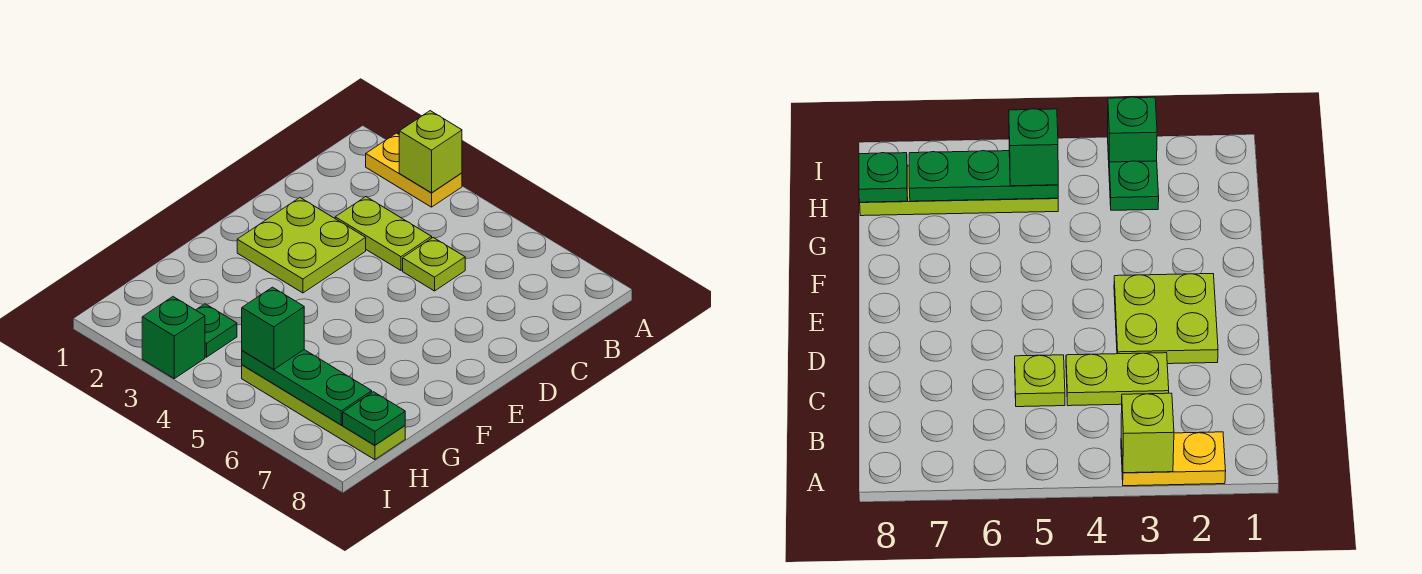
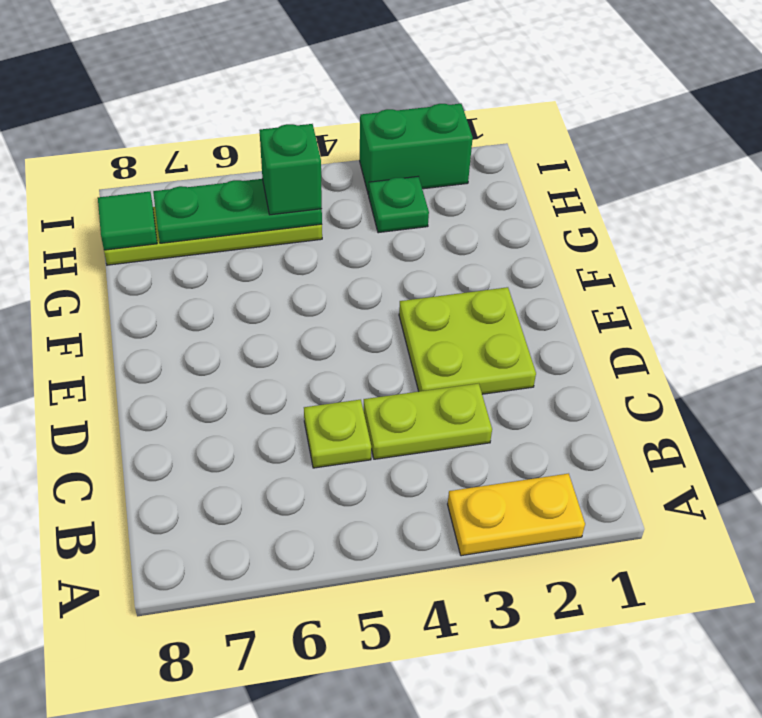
lime brick A3 level 2 -> none
green plate H8 level 2 -> green tile H8 level 2
green brick I3 level 1 -> green brick I2:I3 level 1

